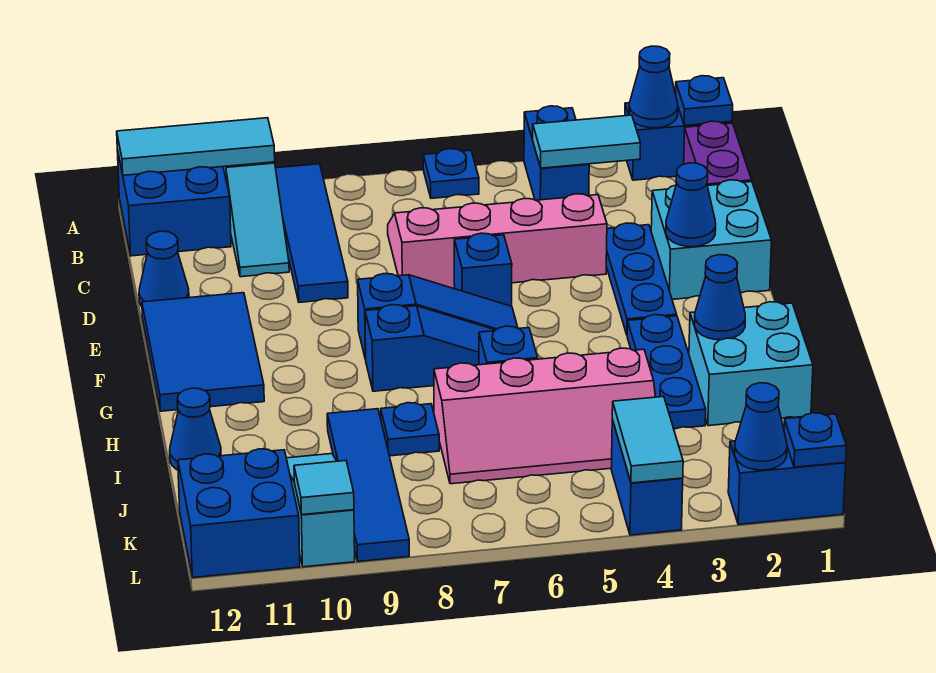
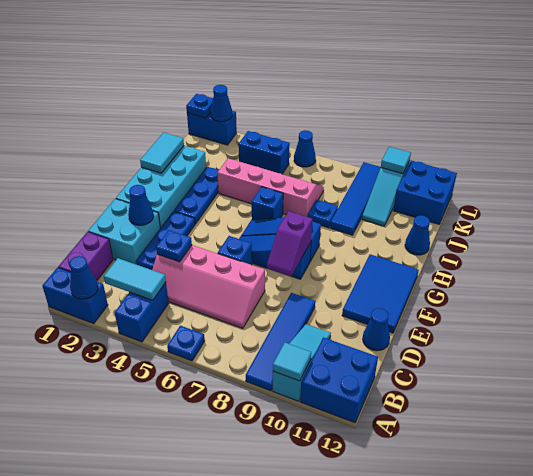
blue plate A1 level 2 -> blue plate D4 level 2
cyan tile A10:A12 level 2 -> cyan tile A10 level 2
none -> purple slope E8:F8 level 2 top F
cyan brick H1:I2 level 1 -> cyan brick F1:I2 level 1
blue cone H2 level 2 -> blue cone L6 level 1
blue brick K4:L4 level 1 -> blue brick K4:K5 level 1
cyan tile K4:L4 level 2 -> cyan tile H1:I1 level 2

